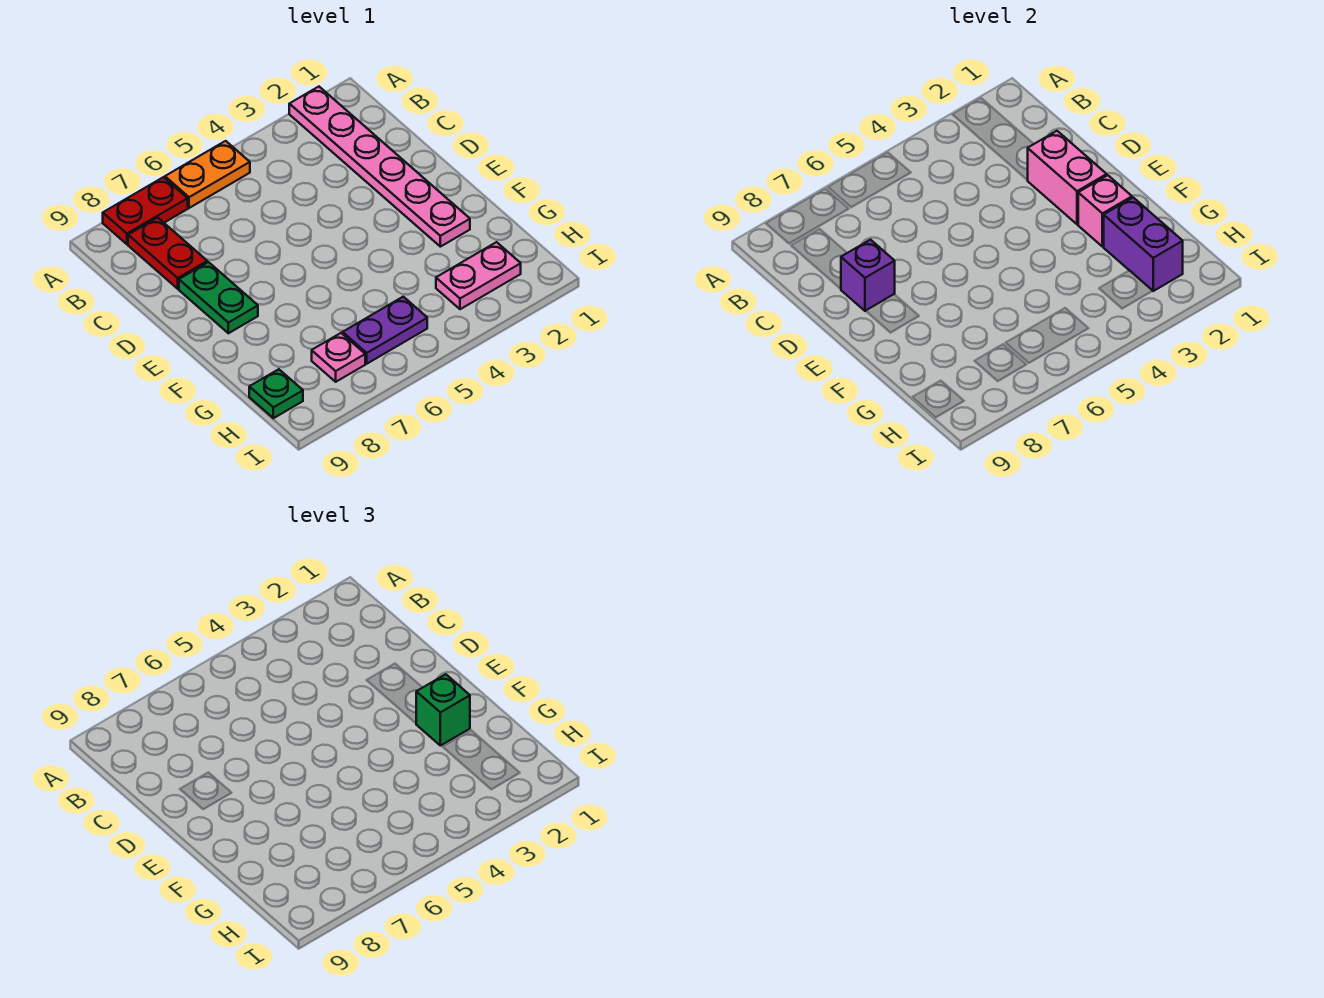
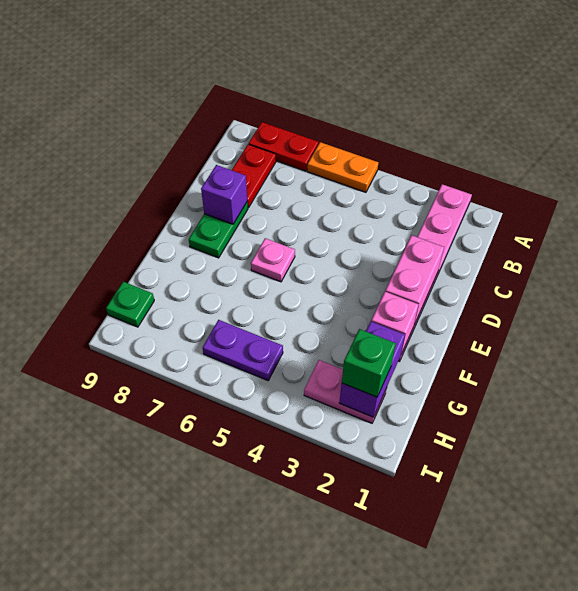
green brick F2 level 3 -> green brick H2 level 3
pink plate H7 level 1 -> pink plate E6 level 1

